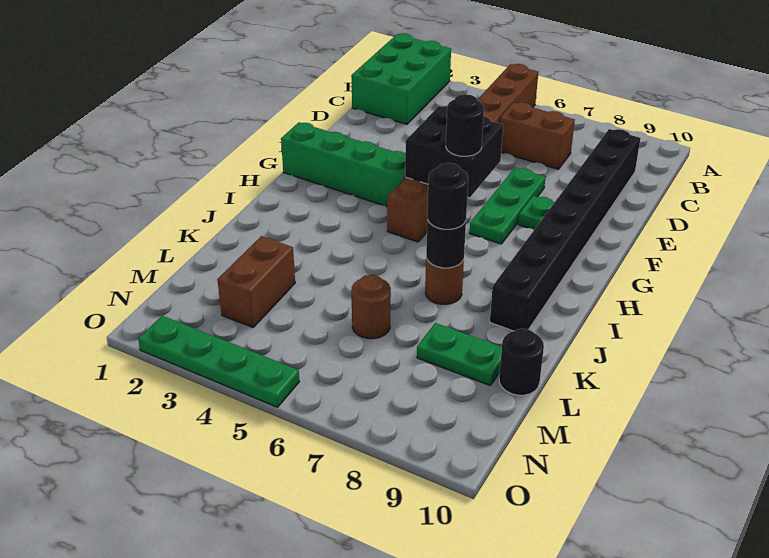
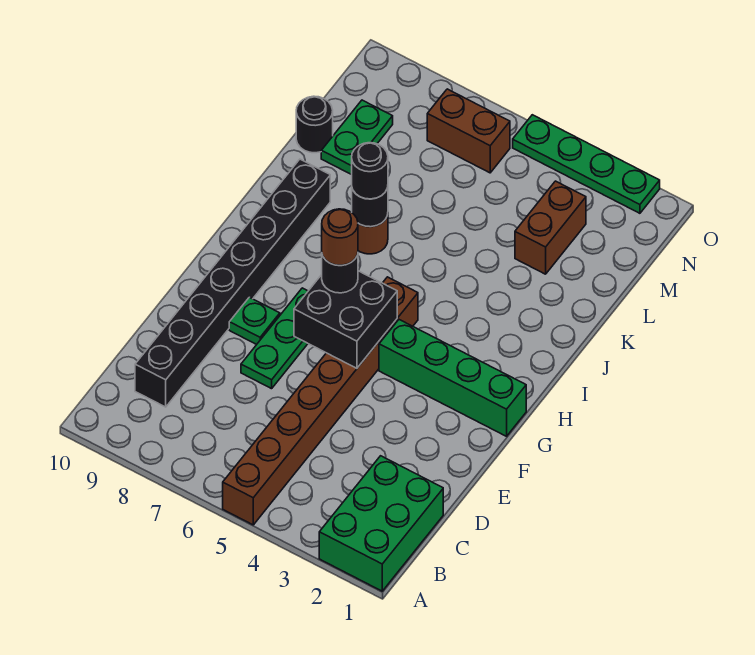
brown brick C6:C7 level 1 -> brown brick N6:N7 level 1
brown round brick L6 level 1 -> brown round brick G6 level 4
green plate L8:L9 level 1 -> green plate L9:M9 level 1

